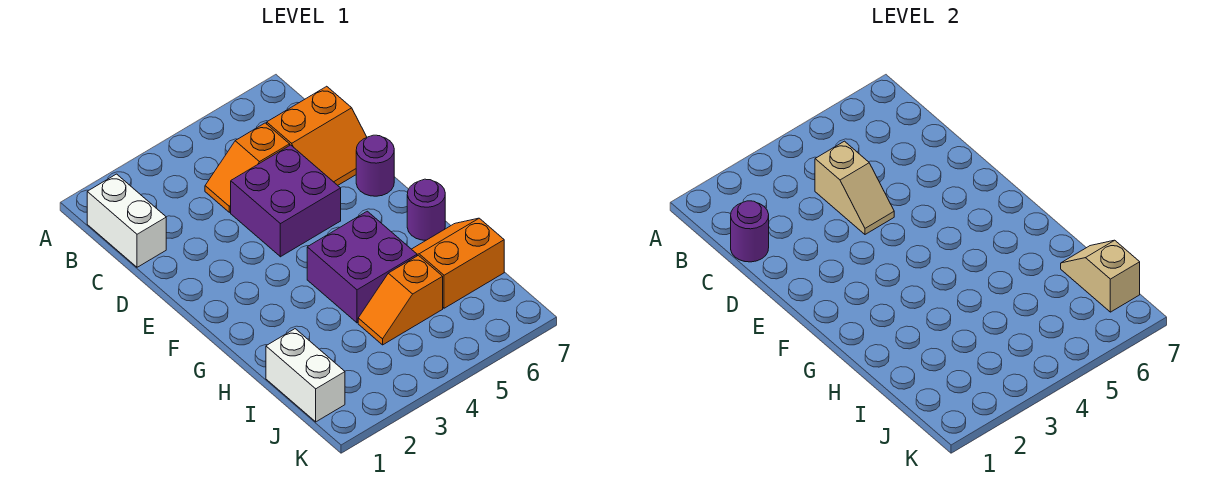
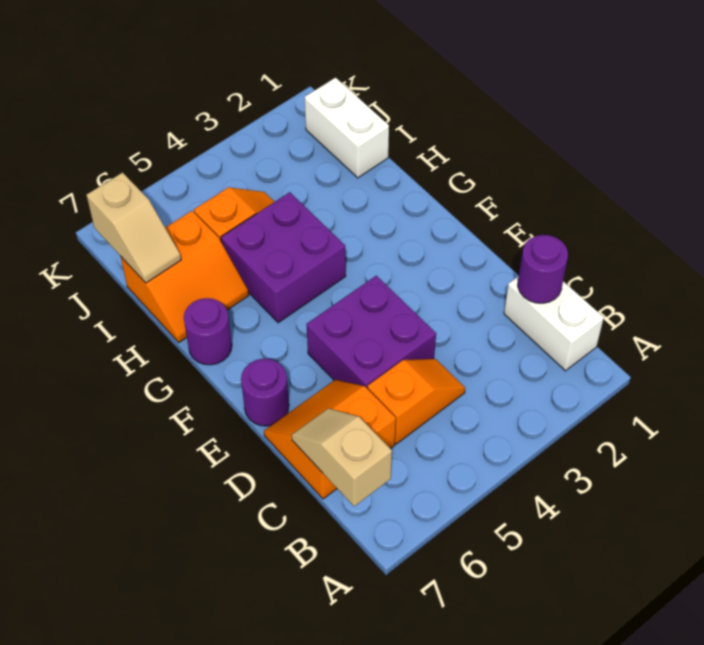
tan slope C4:D4 level 2 top C -> tan slope B7:C7 level 2 top B

